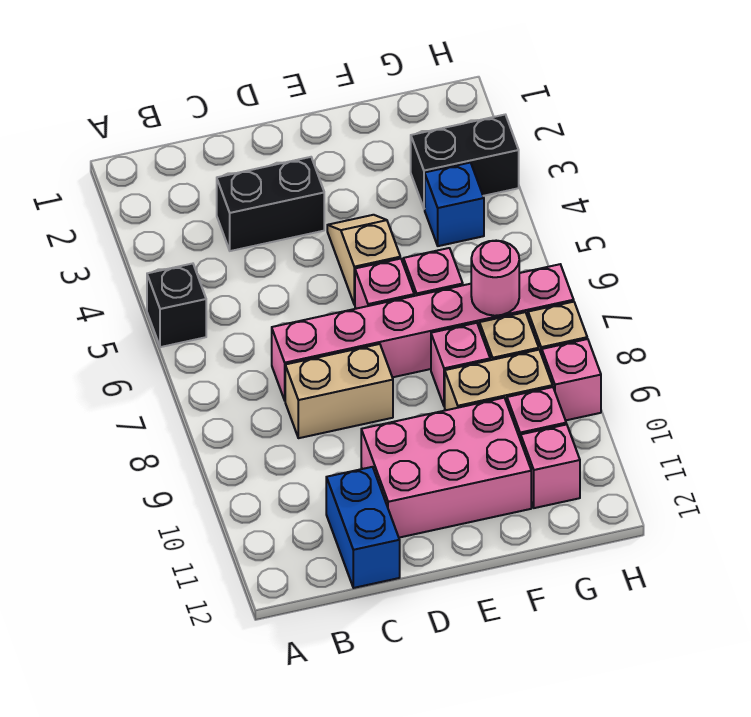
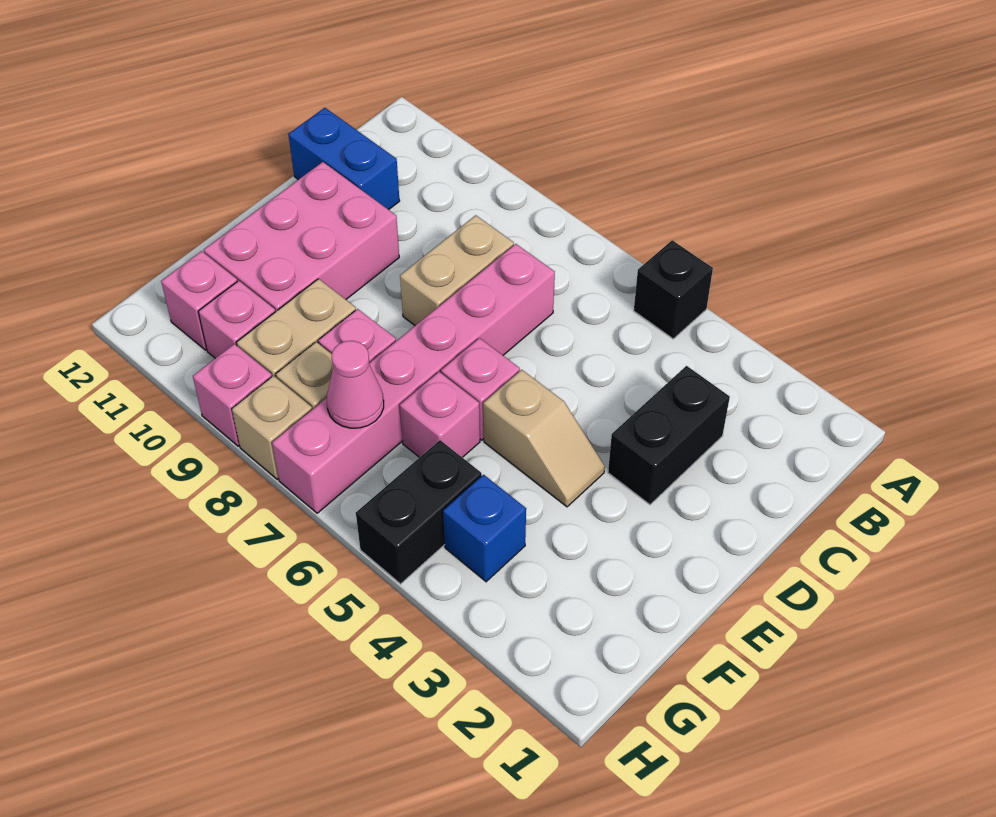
black brick G3:H3 level 1 -> black brick G5:H5 level 1
pink round brick G7 level 2 -> pink cone G7 level 2

